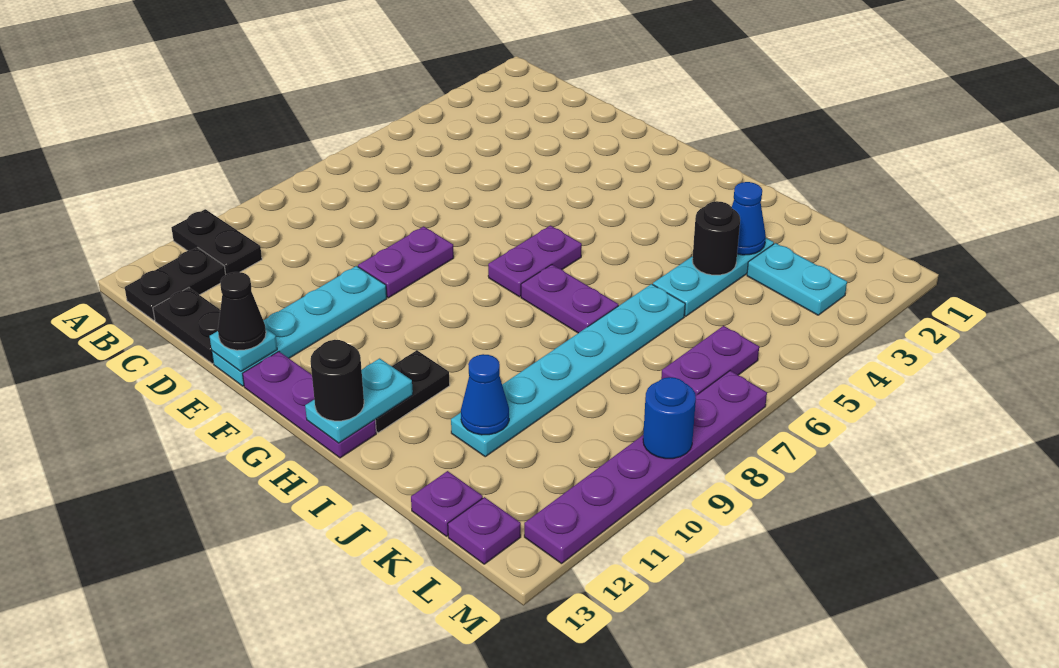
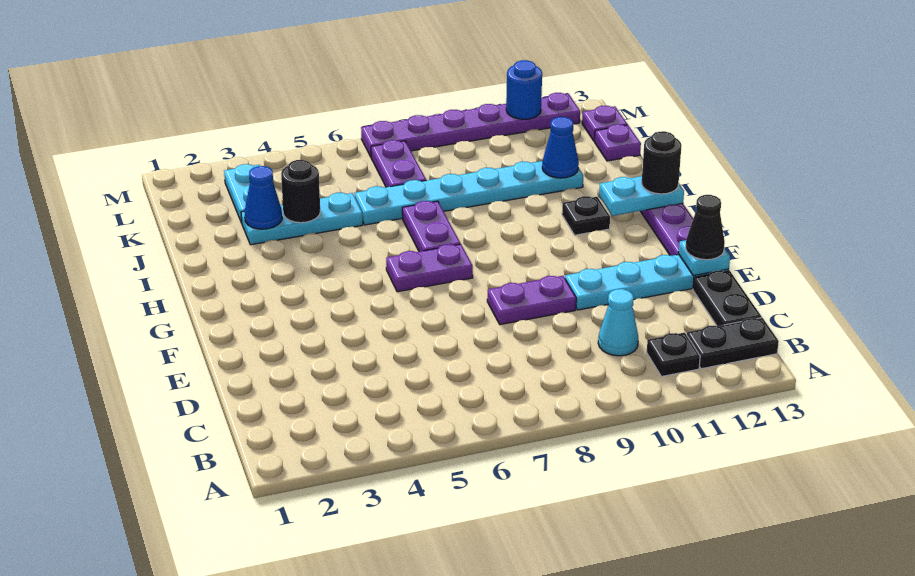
black plate A11:B11 level 1 -> black plate B11 level 1
none -> cyan cone C10 level 1
black plate H11:H12 level 1 -> black plate H11 level 1
purple plate L6:L7 level 1 -> purple plate K7:L7 level 1
blue round brick M9 level 2 -> blue round brick M11 level 2

